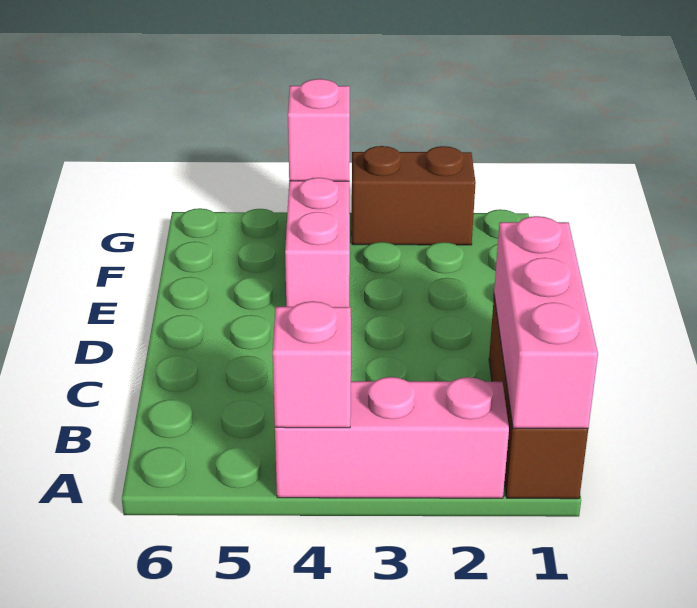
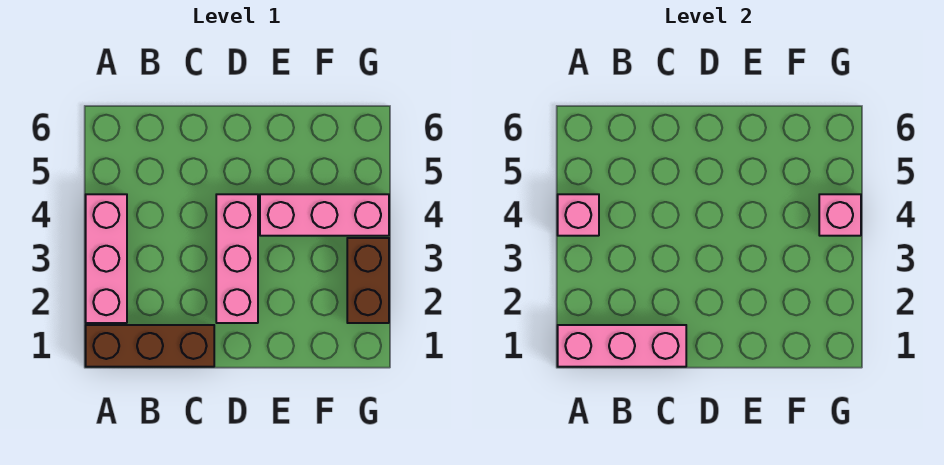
none -> pink brick D2:D4 level 1

